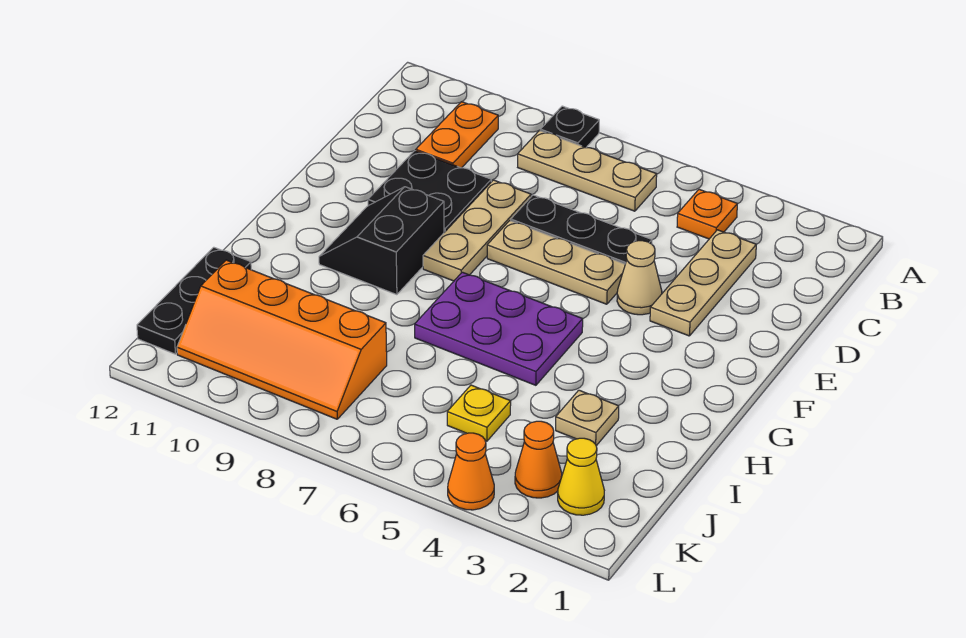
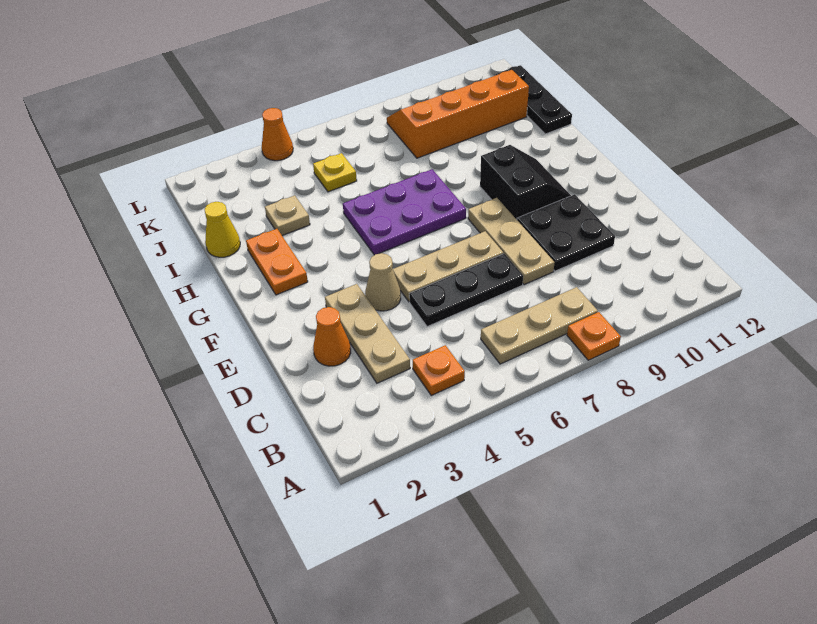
black plate A8 level 1 -> orange plate A8 level 1
orange plate B10:C10 level 1 -> orange plate G2:H2 level 1
yellow cone K2 level 1 -> yellow cone I1 level 1
orange cone K3 level 1 -> orange cone D2 level 1

